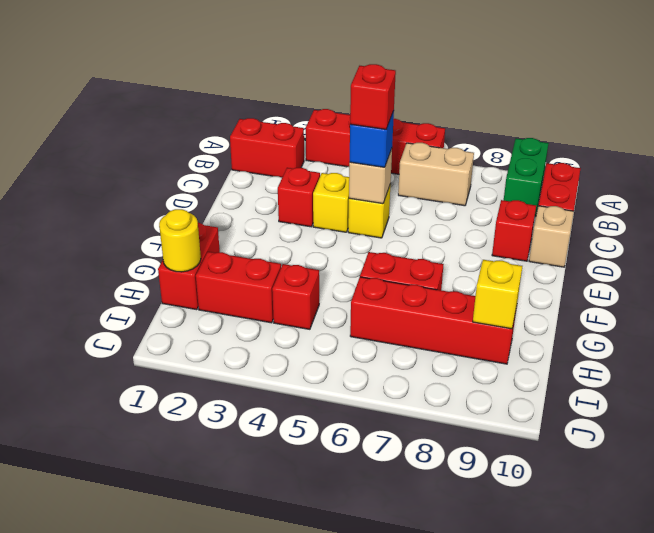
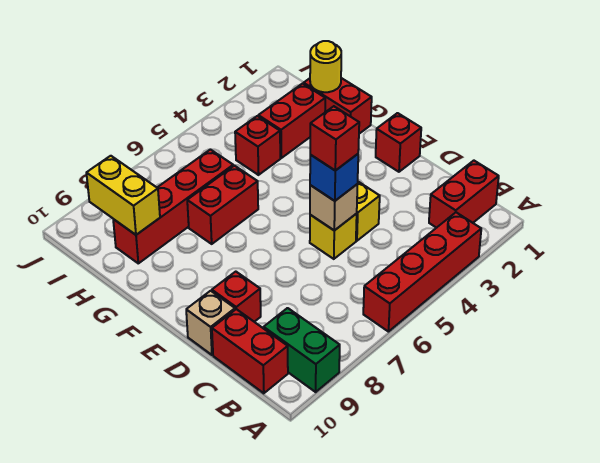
tan brick B6:B7 level 1 -> none
red brick D3 level 1 -> red brick E1 level 1
yellow brick H9 level 2 -> yellow brick H9:I9 level 2

